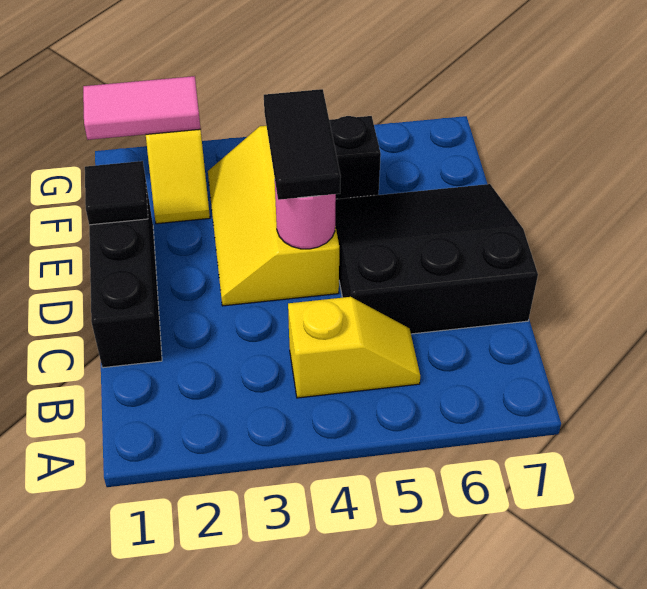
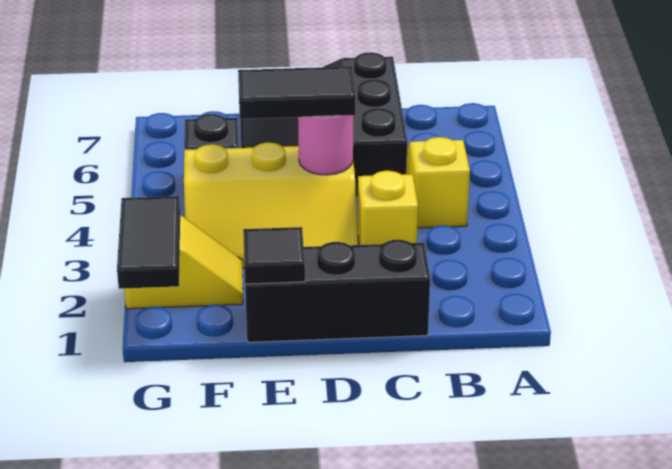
none -> yellow brick C3 level 1
pink tile G1:G2 level 2 -> black tile G1:G2 level 2

